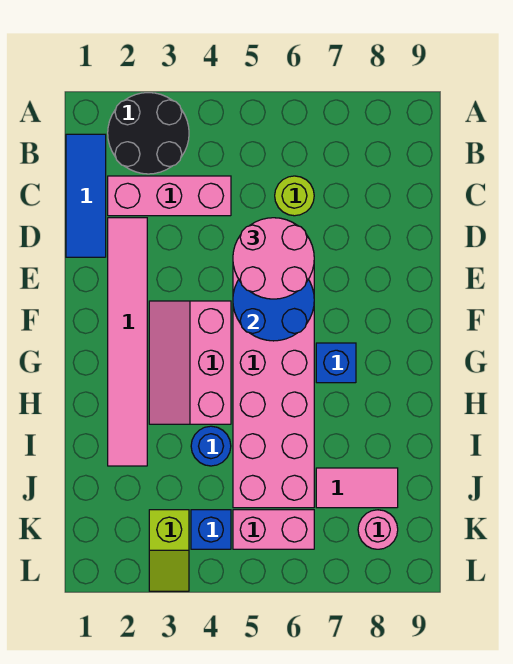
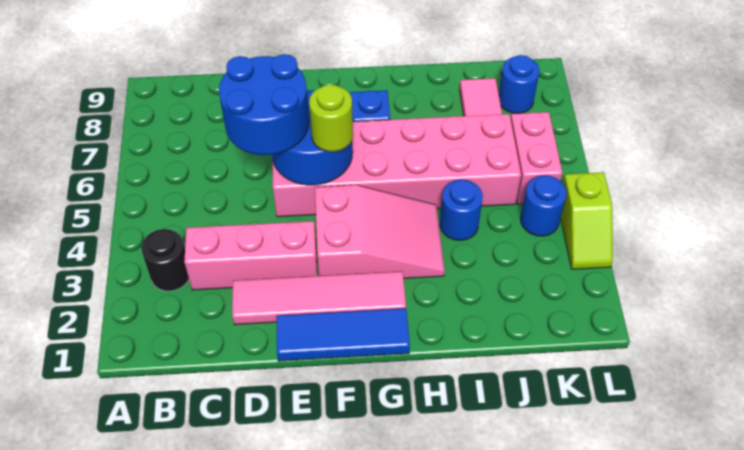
black round brick A2:B3 level 1 -> black round brick B3 level 1
blue tile B1:D1 level 1 -> blue tile E1:G1 level 1
pink brick C2:C4 level 1 -> pink brick C3:E3 level 1
lime round brick C6 level 1 -> lime round brick F5 level 3
pink tile D2:I2 level 1 -> pink tile D2:G2 level 1
pink round brick D5:E6 level 3 -> blue round brick D5:E6 level 3
pink slope F3:H4 level 1 top 4 -> pink slope F3:H4 level 1 top F
lime slope K3:L3 level 1 top K -> lime slope L3:L4 level 1 top 4
blue brick K4 level 1 -> blue round brick K4 level 1
pink round brick K8 level 1 -> blue round brick K8 level 1

